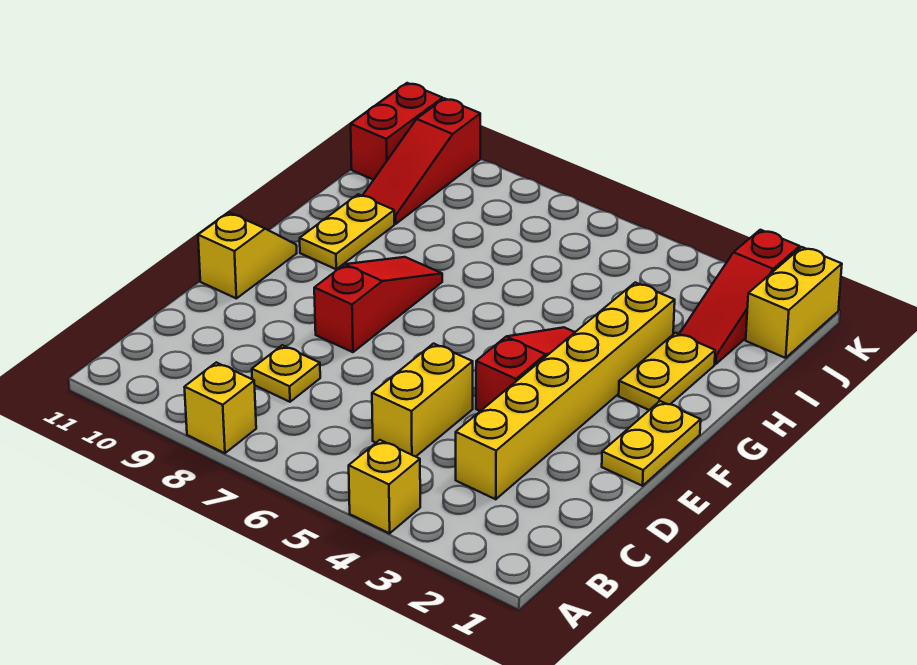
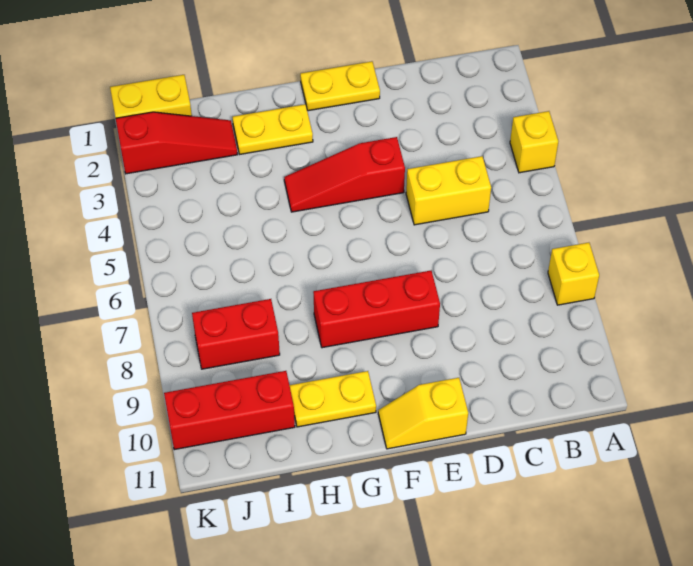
yellow brick C3:H3 level 1 -> none
yellow plate C8 level 1 -> none
red slope E8:G8 level 1 top E -> red brick E8:G8 level 1
red slope I10:K10 level 1 top K -> red brick I10:K10 level 1
red brick J11:K11 level 1 -> red brick I8:J8 level 1

